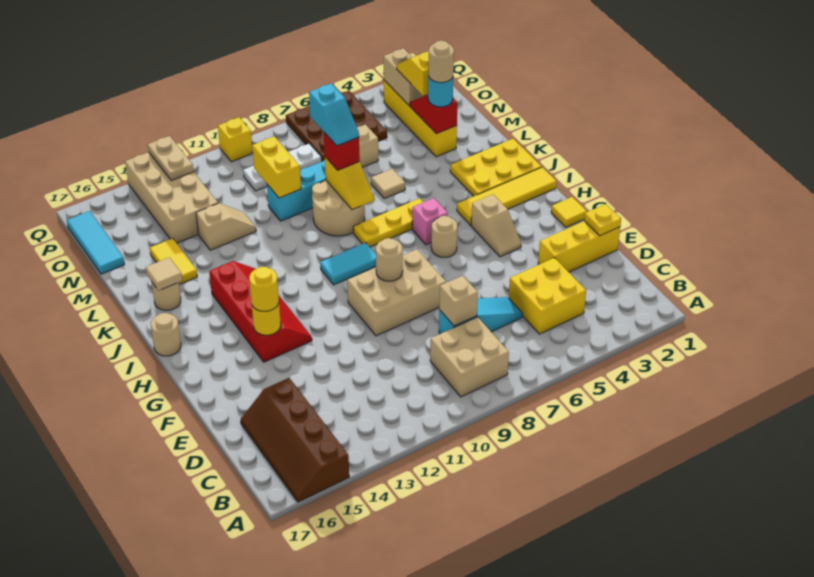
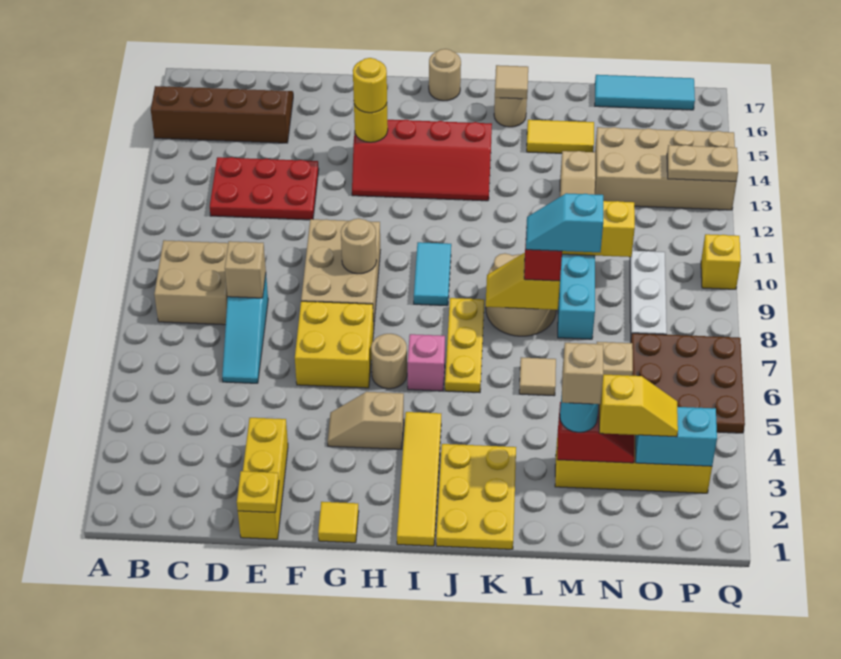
yellow brick C4:D5 level 1 -> yellow brick F6:G7 level 1
none -> red plate C12:E13 level 1
tan round brick M3 level 4 -> tan brick M3 level 4
tan brick O3:P3 level 2 -> cyan brick O3:P3 level 2

